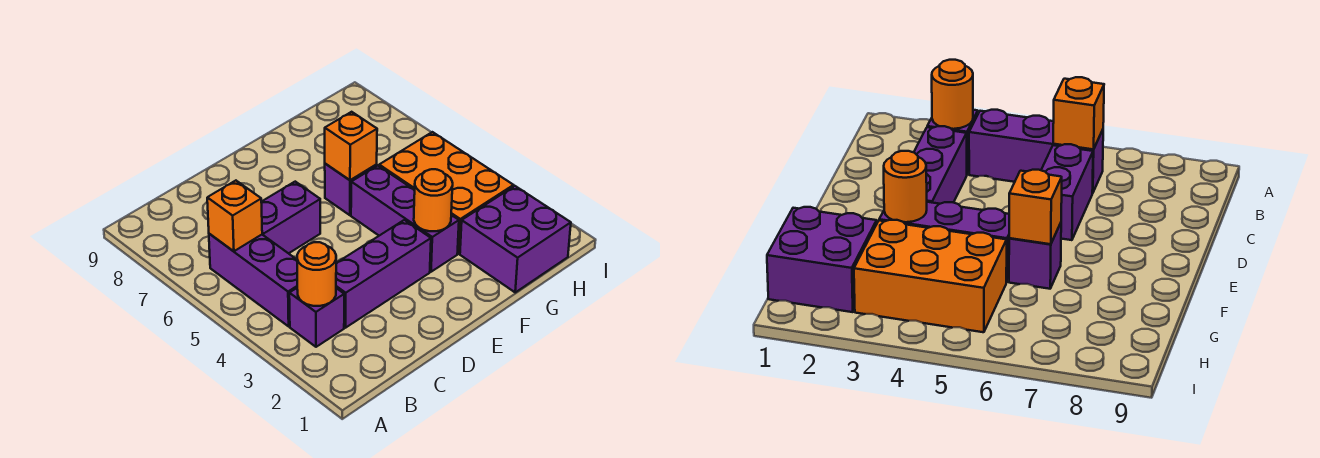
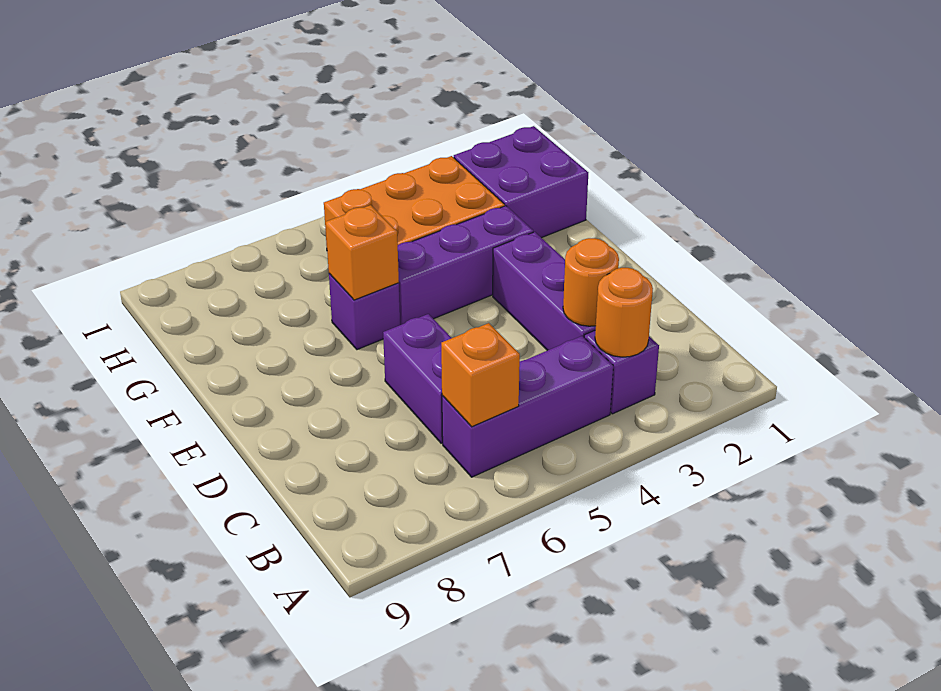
orange round brick F3 level 2 -> orange round brick C3 level 2

